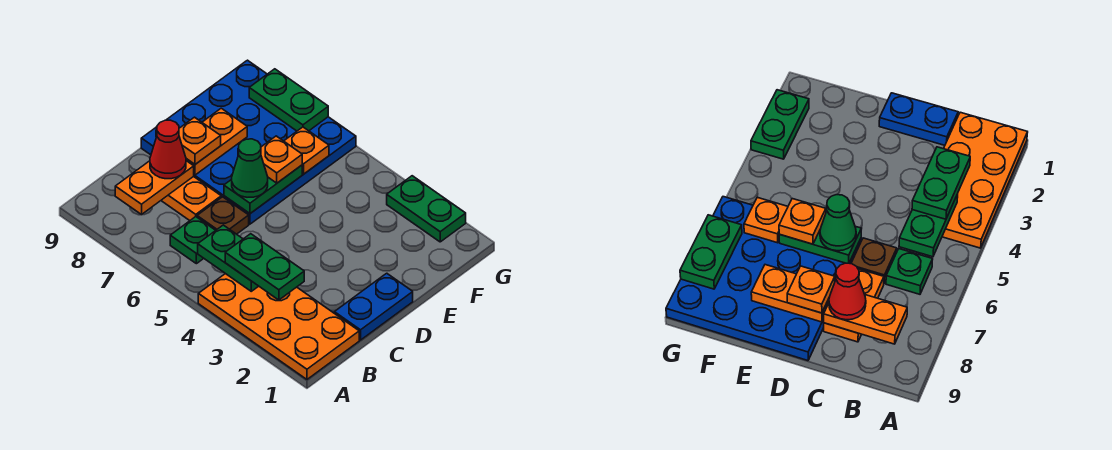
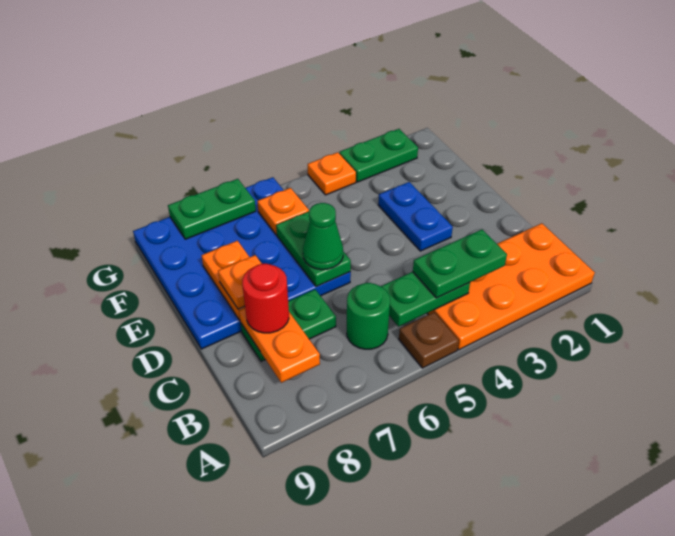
green plate B6 level 1 -> green round brick B6 level 1
blue plate C1:D1 level 1 -> blue plate D3:E3 level 1
brown plate C6 level 1 -> brown plate A5 level 1
orange plate C7:C8 level 1 -> green plate C7:C8 level 1
red cone C8 level 3 -> red round brick C8 level 3
orange plate E6 level 3 -> orange plate G4 level 1

